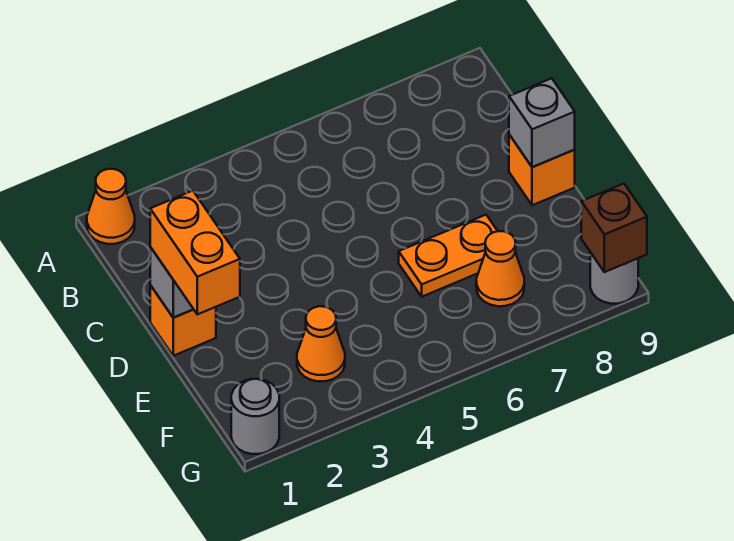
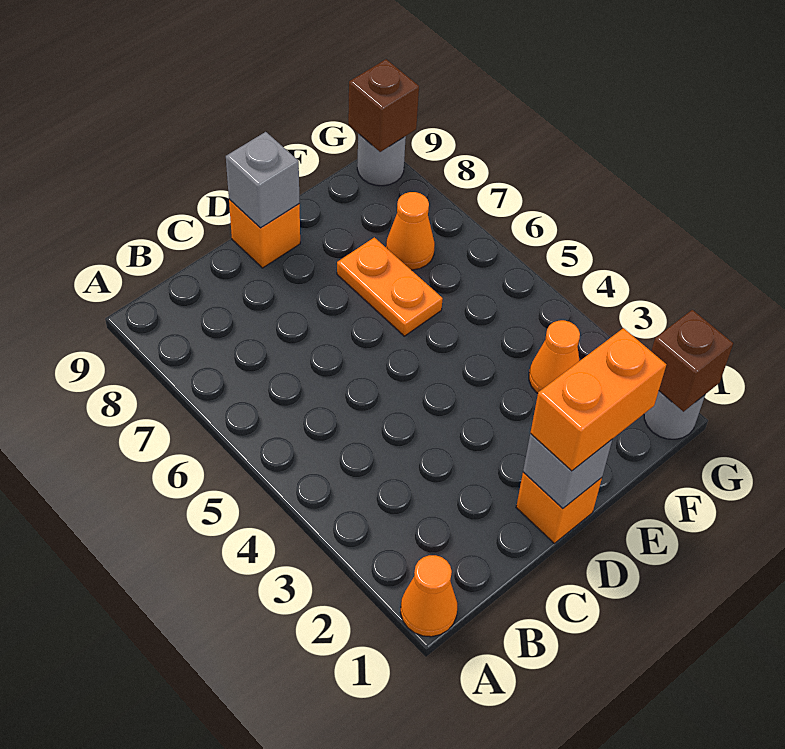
none -> brown brick G1 level 2

